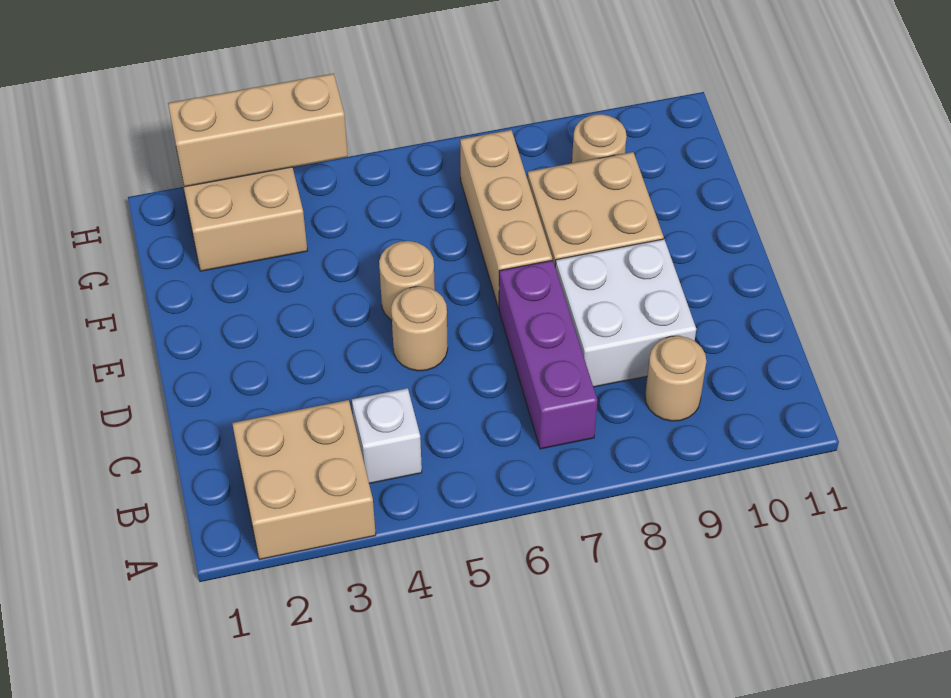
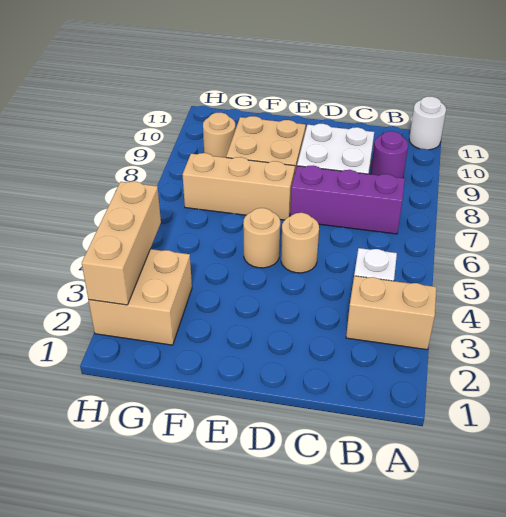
tan brick A2:B3 level 1 -> tan brick A3:B3 level 1
none -> white round brick A11 level 1
tan round brick B9 level 1 -> purple round brick B9 level 1

